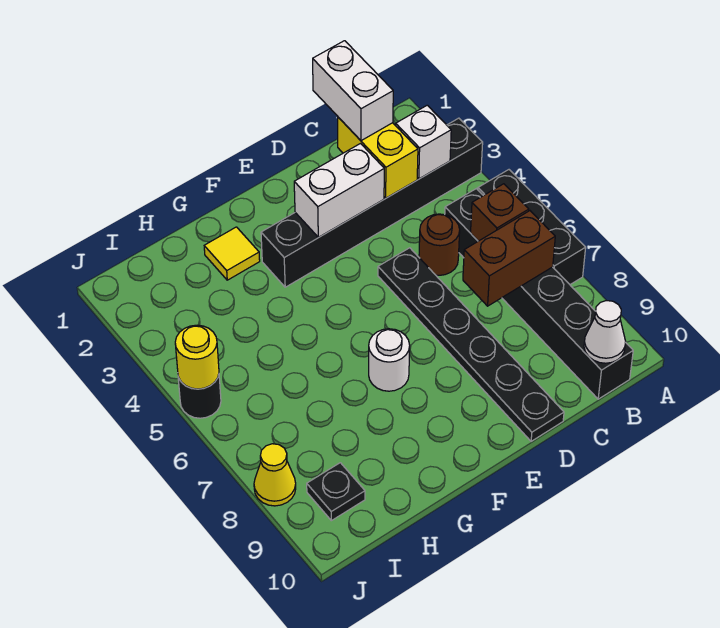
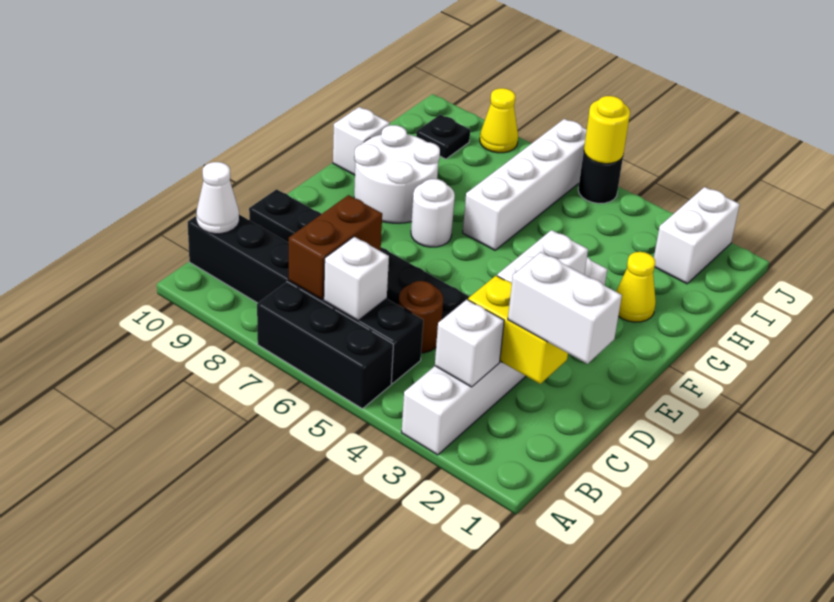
black brick A3:F3 level 1 -> white brick A3:F3 level 1
brown brick B6 level 2 -> white brick B6 level 2
none -> white round brick F8:G9 level 1
yellow tile G2 level 1 -> yellow cone G2 level 1
none -> white brick G6:J6 level 1
none -> white brick G10 level 1
none -> white brick I2:J2 level 1

